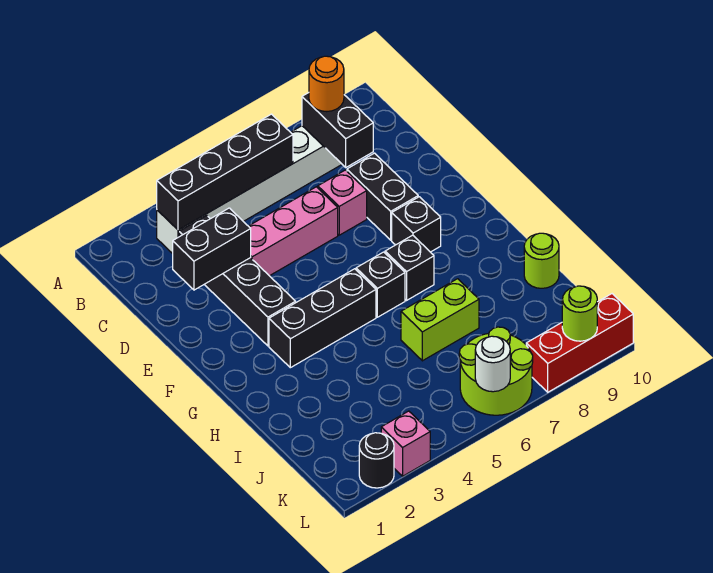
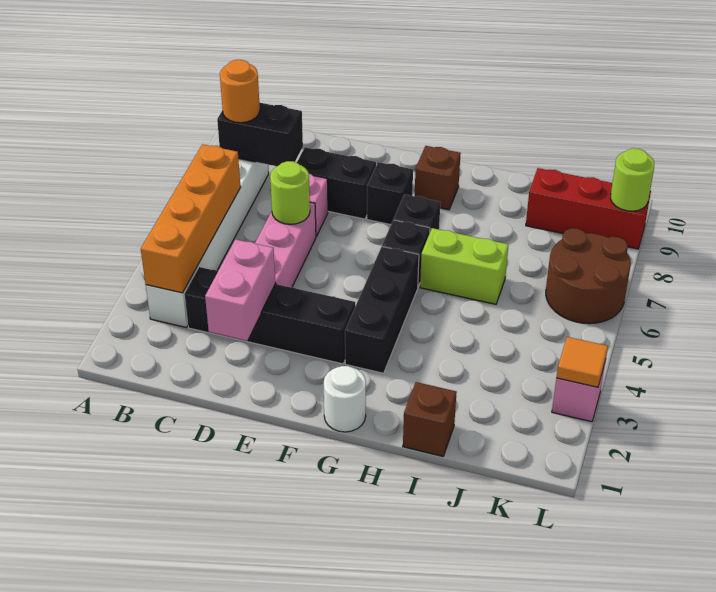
black brick B3:B6 level 2 -> orange brick B3:B6 level 2
black brick D2:D3 level 2 -> pink brick D2:D3 level 2
none -> brown brick G9 level 1
none -> brown brick I1 level 1
lime brick I6:I7 level 1 -> lime brick H6:I6 level 1
lime round brick I10 level 1 -> lime round brick D6 level 2
lime round brick K6:L7 level 1 -> brown round brick K6:L7 level 1
black round brick L2 level 1 -> none
none -> orange tile L3 level 2
white round brick L6 level 2 -> white round brick G1 level 1
red brick L8:L10 level 1 -> red brick J9:L9 level 1

